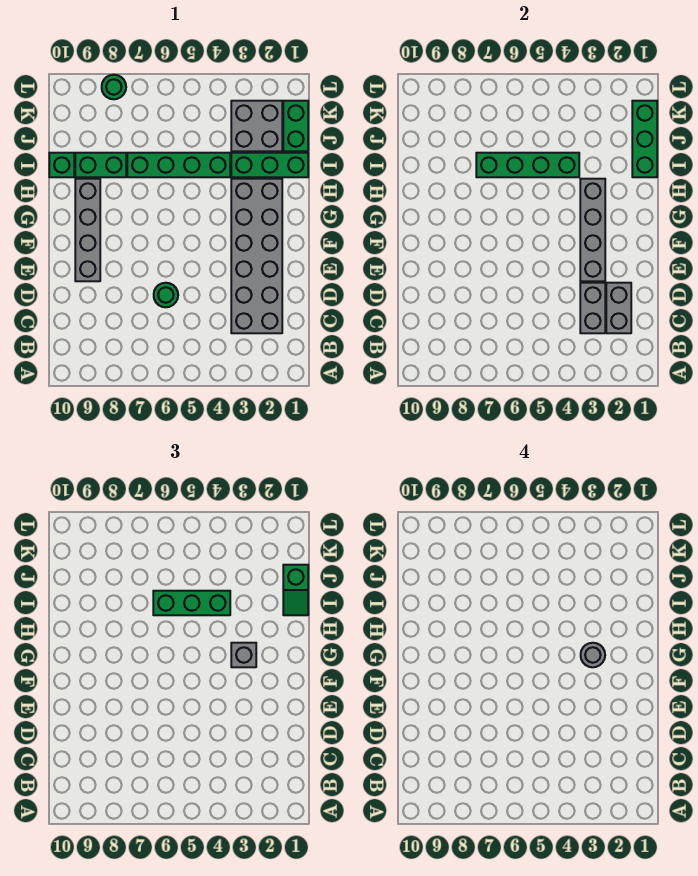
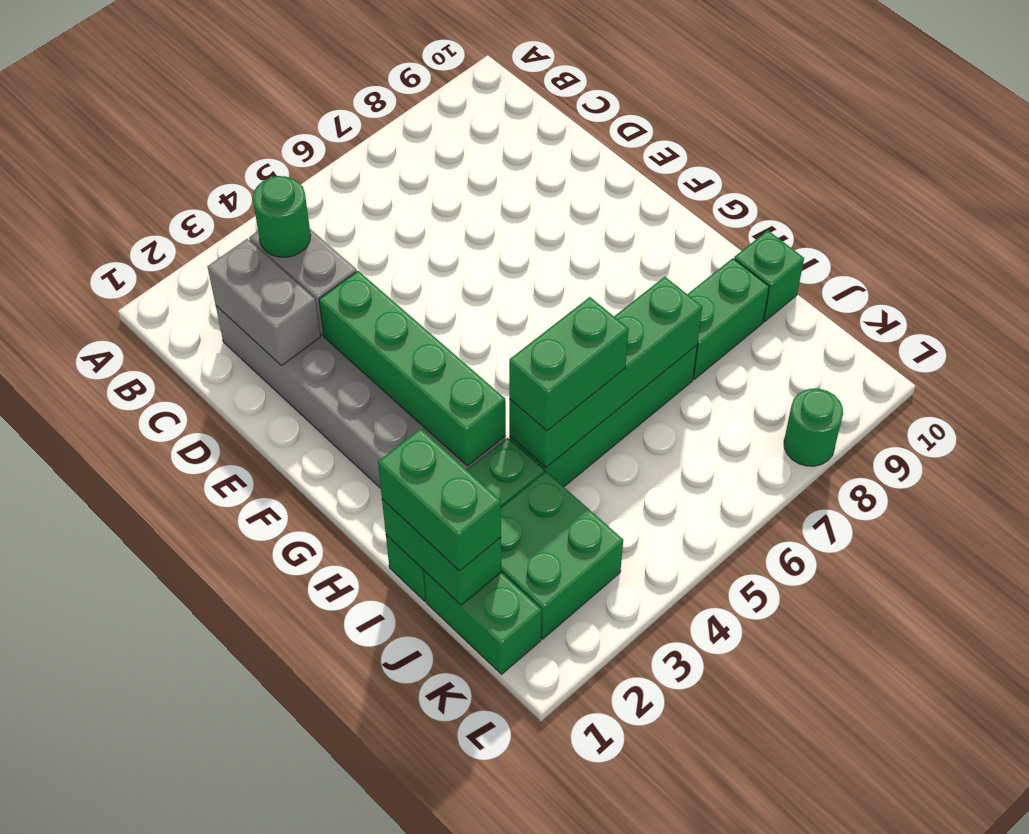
green round brick D6 level 1 -> green round brick C3 level 3
grey brick E3:H3 level 2 -> green brick E3:H3 level 2
grey brick E9:H9 level 1 -> none
grey brick G3 level 3 -> none
grey round brick G3 level 4 -> none
green brick I1:K1 level 2 -> green brick I1:J1 level 2
green slope I1:J1 level 3 top J -> green brick I1:J1 level 3
green brick I4:I6 level 3 -> green brick I4:I5 level 3
grey brick J2:K3 level 1 -> green brick J2:K3 level 1

